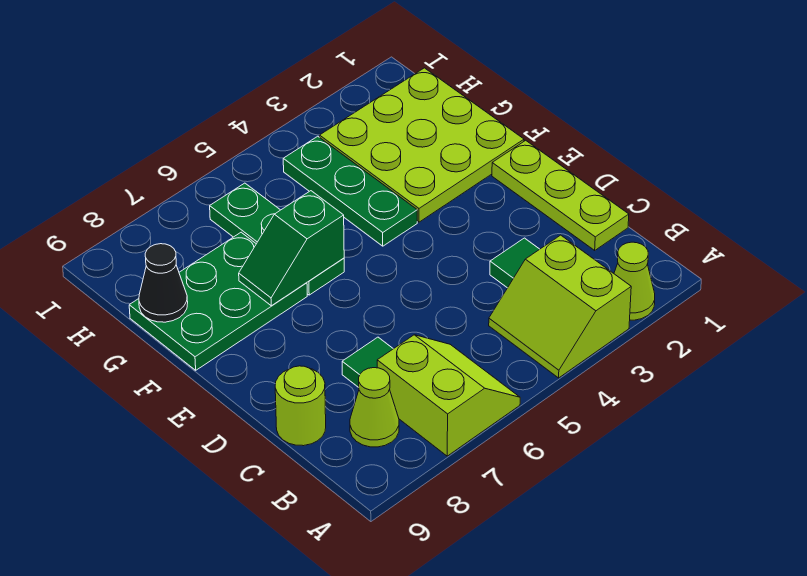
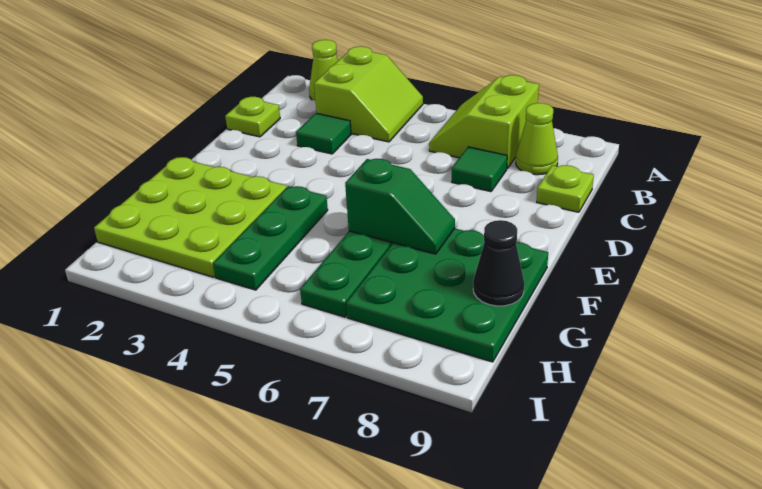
lime plate C1:E1 level 1 -> lime plate C1 level 1
lime round brick C9 level 1 -> lime plate C9 level 1
green plate F7:G9 level 1 -> green plate F7:H9 level 1

